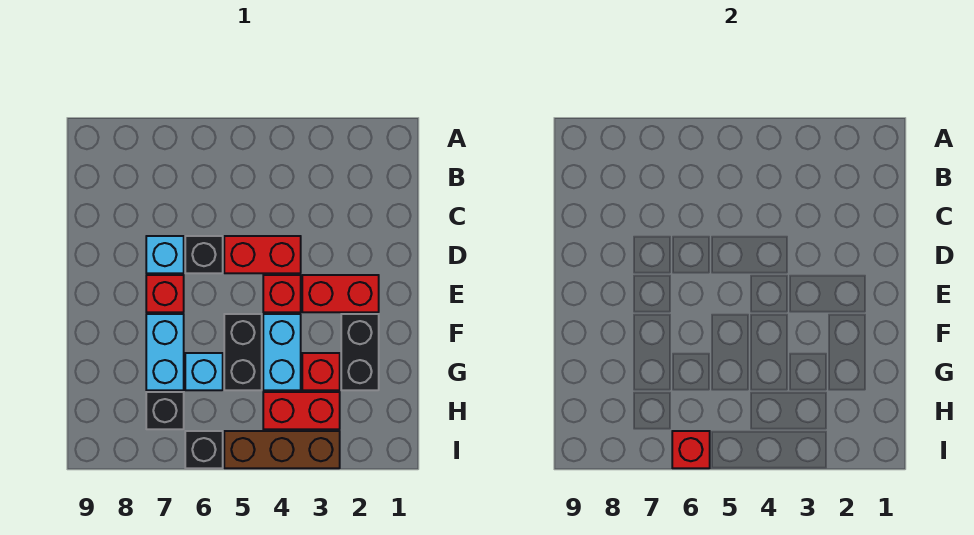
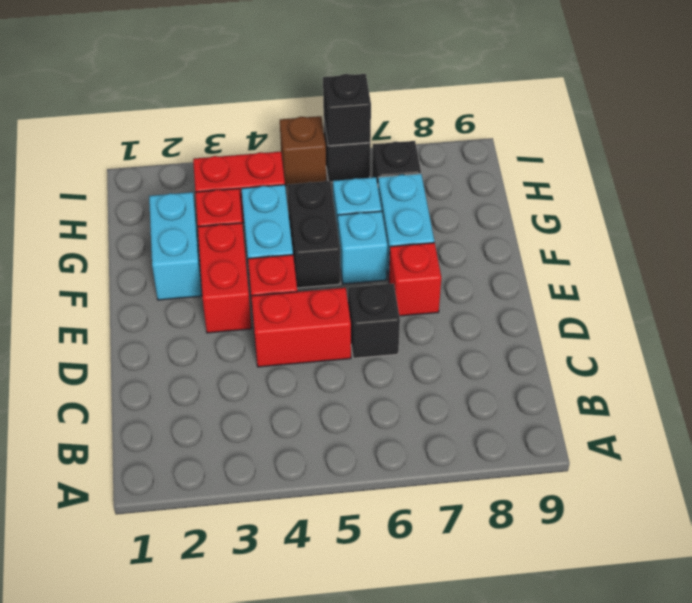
cyan brick D7 level 1 -> cyan brick F6 level 1
red brick E2:E3 level 1 -> red brick E3:F3 level 1
black brick F2:G2 level 1 -> cyan brick F2:G2 level 1
brown brick I3:I5 level 1 -> brown brick I5 level 1
red brick I6 level 2 -> black brick I6 level 2

